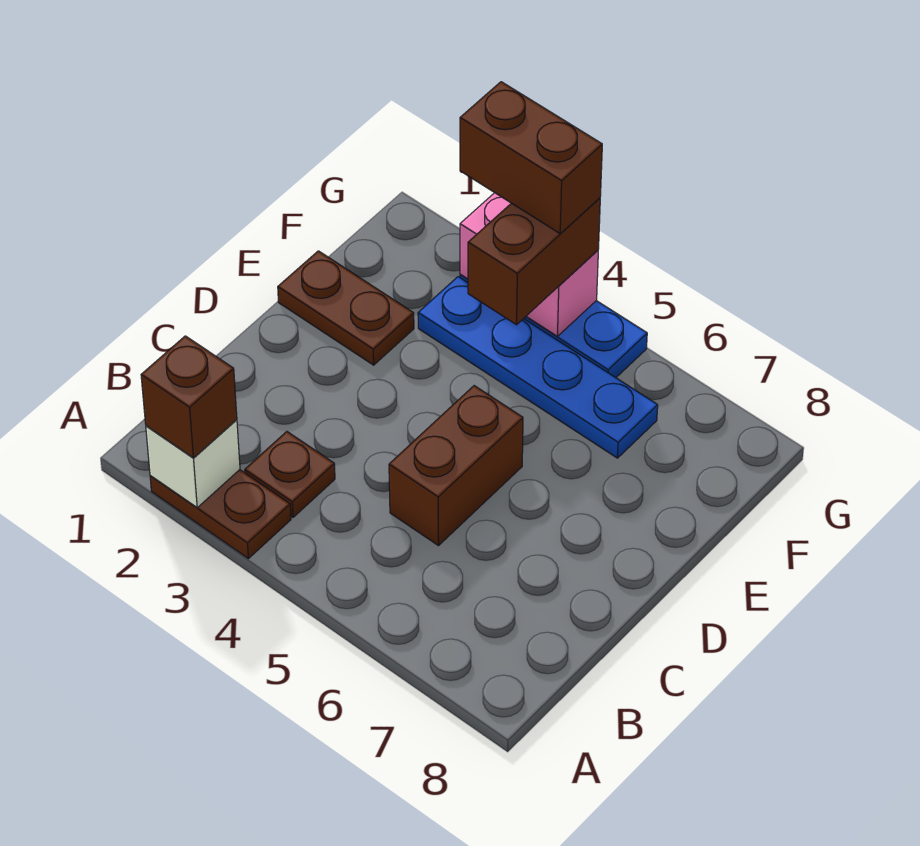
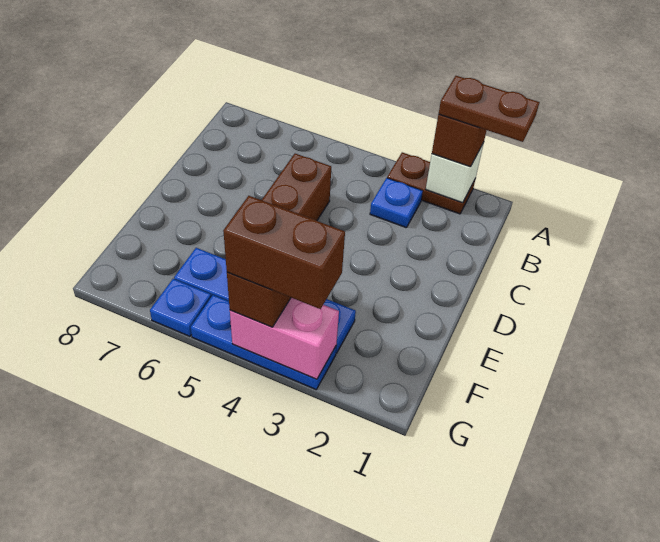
brown plate B3 level 1 -> blue plate B3 level 1
brown plate E1:E2 level 1 -> brown plate A1:A2 level 4
none -> blue plate G6 level 1

